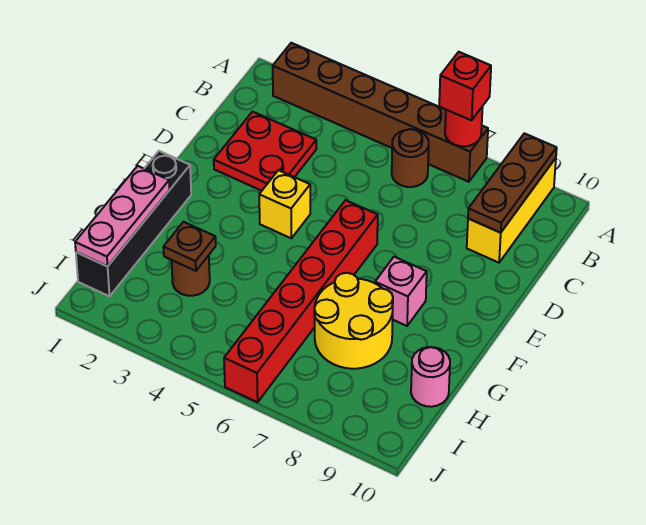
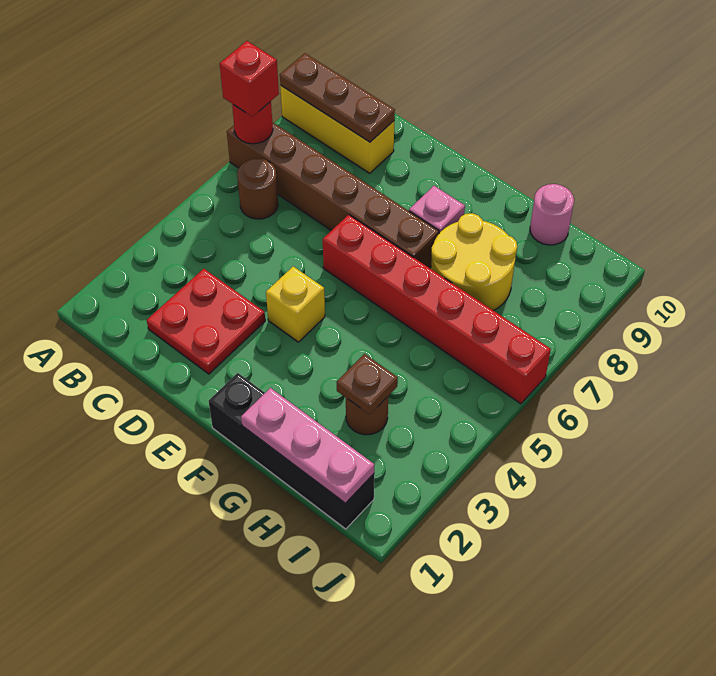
brown brick A2:A7 level 1 -> brown brick A7:F7 level 1

